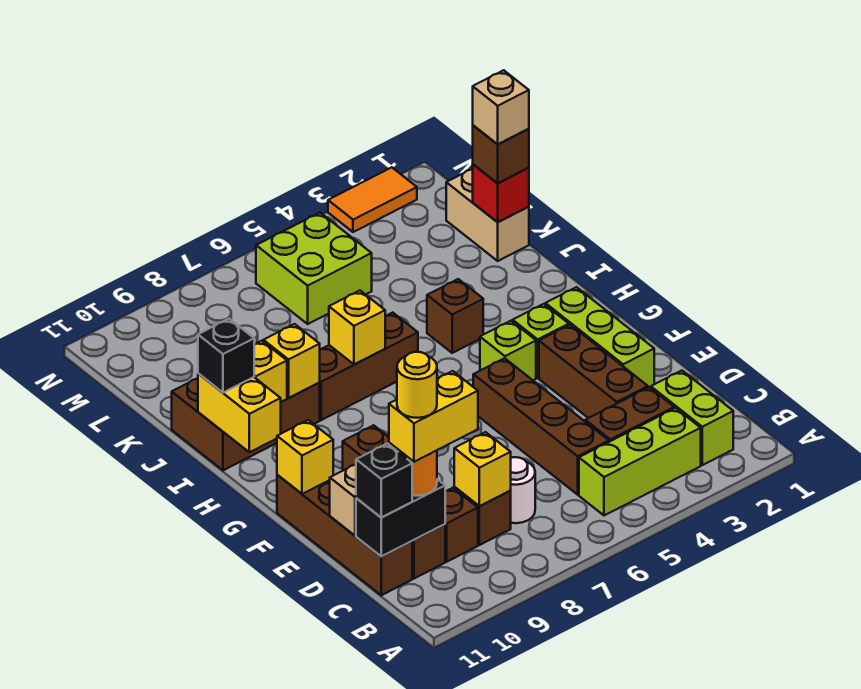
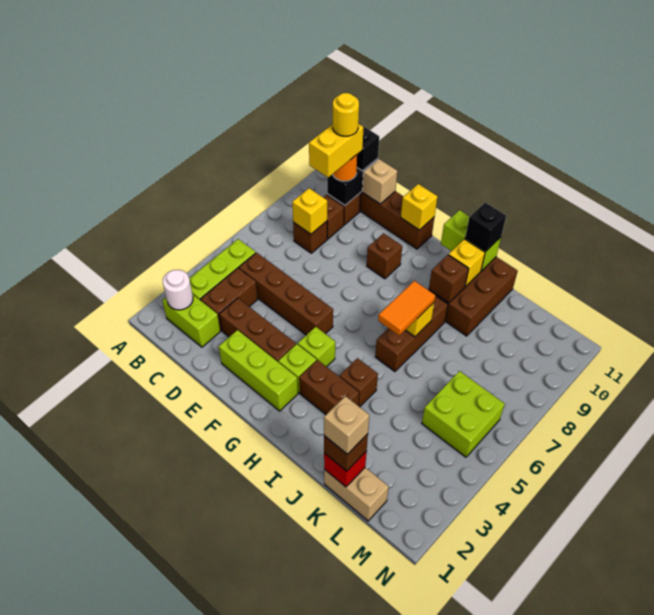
white round brick C7 level 1 -> white round brick B2 level 2
none -> brown brick H3:I3 level 1
yellow brick H11:I11 level 2 -> lime brick H11:I11 level 2
yellow brick I9 level 2 -> brown brick I9 level 2
orange tile N2:N3 level 1 -> orange tile I6:I7 level 3

